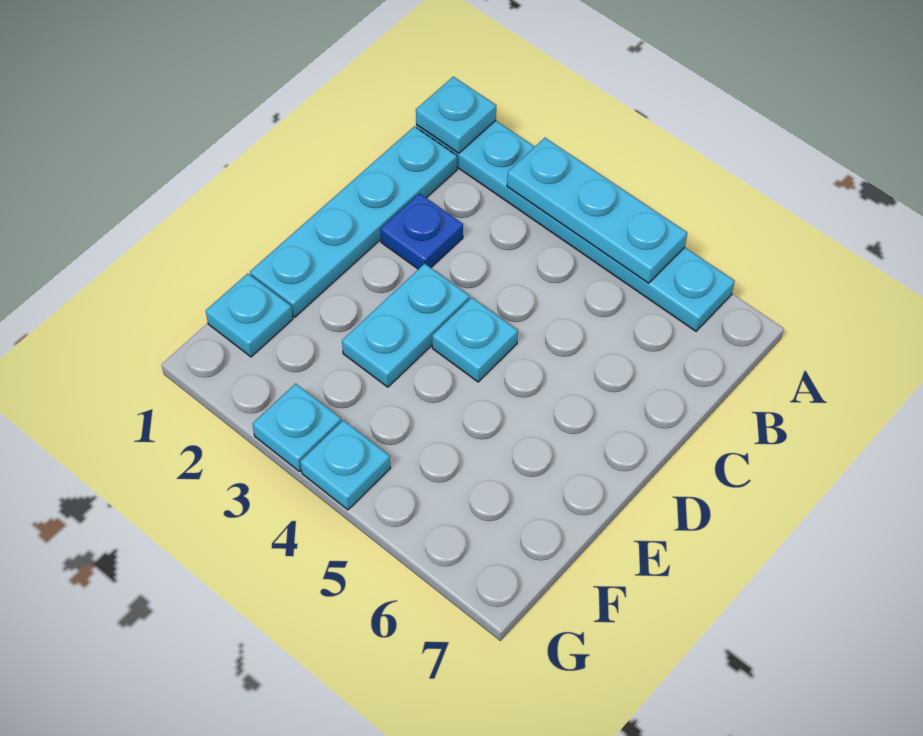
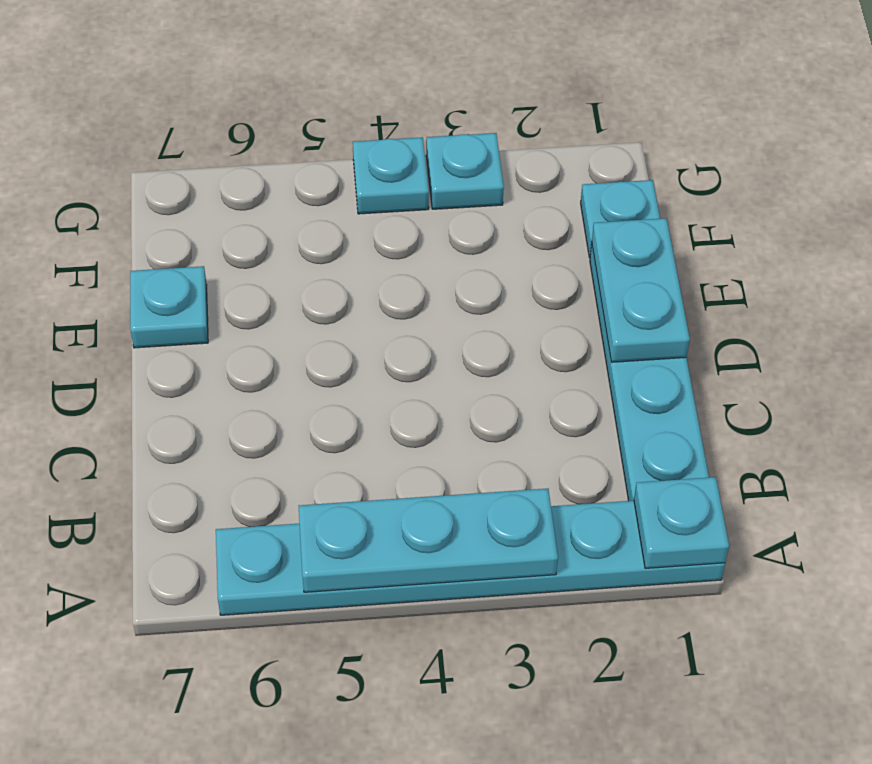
blue plate C2 level 1 -> none
cyan plate D3:E3 level 1 -> cyan plate D1:E1 level 2
cyan plate D4 level 1 -> cyan plate E7 level 1

